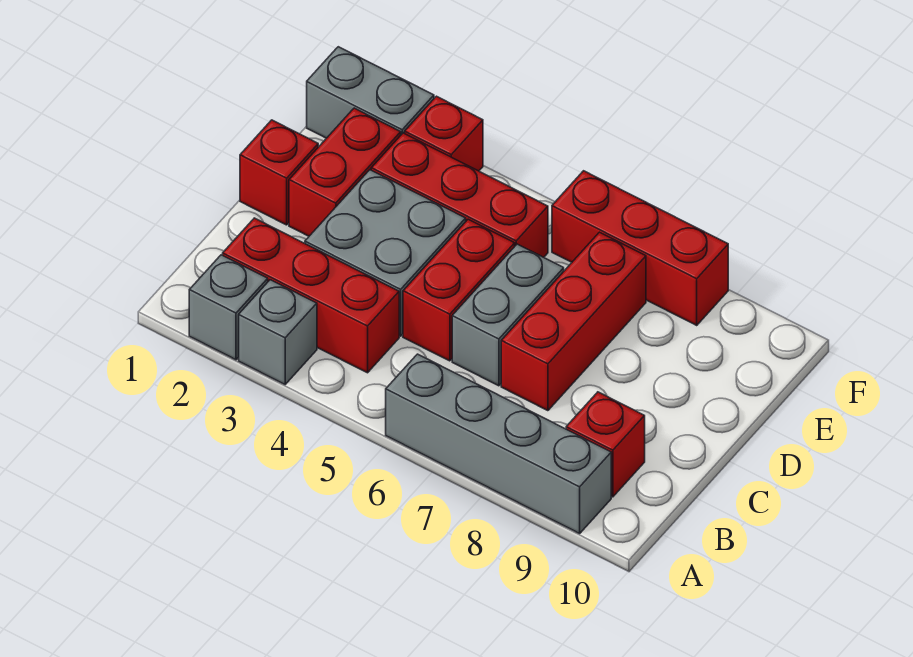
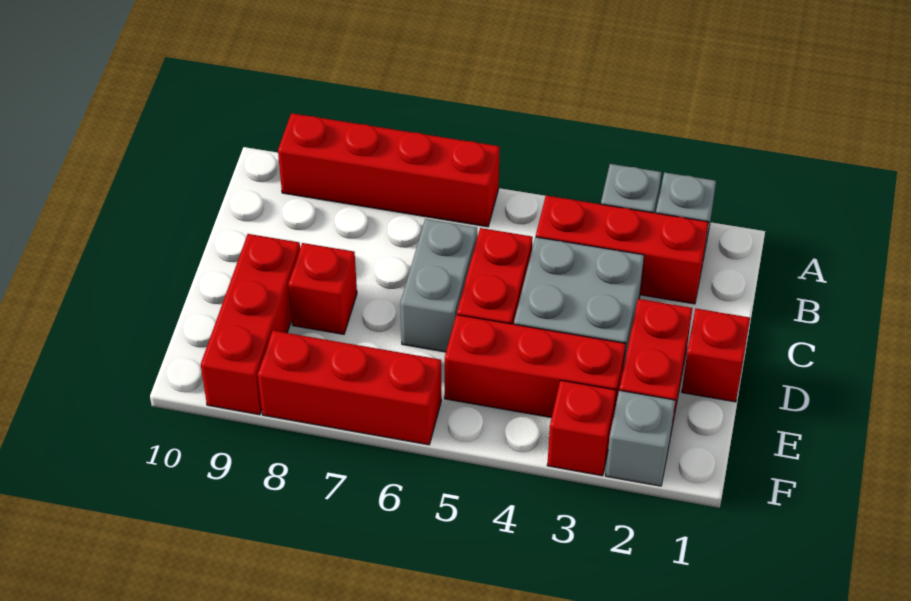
grey brick A6:A9 level 1 -> red brick A6:A9 level 1
red brick B9 level 1 -> red brick D8 level 1
red brick C7:E7 level 1 -> red brick D9:F9 level 1
grey brick F1:F2 level 1 -> grey brick F2 level 1

